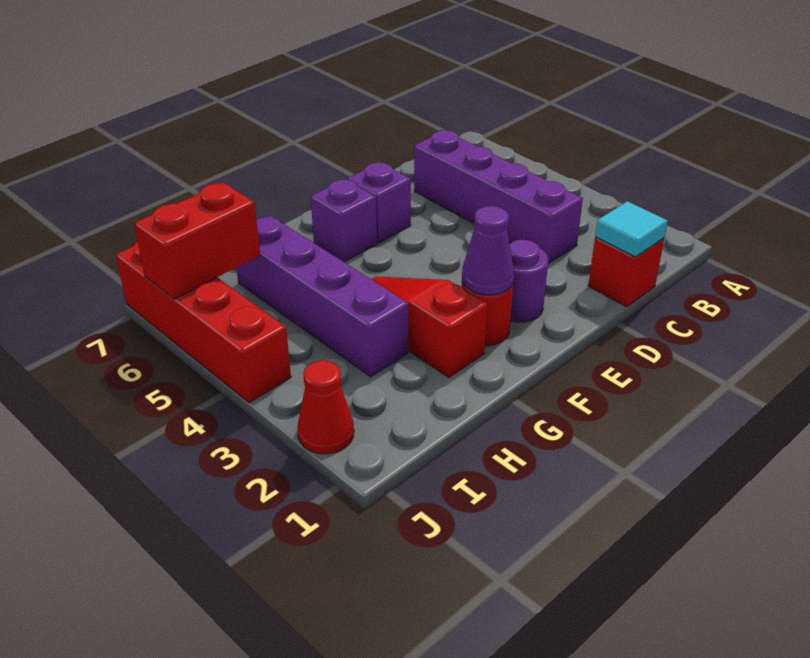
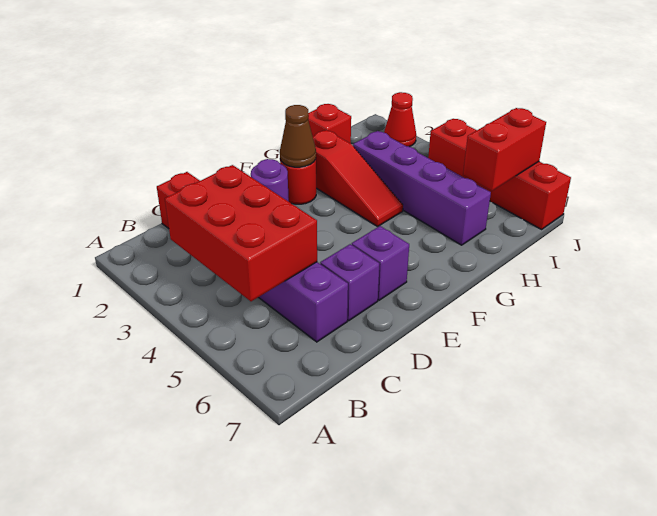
none -> red brick B3:C5 level 2
cyan tile C1 level 2 -> none
purple cone F2 level 2 -> brown cone F2 level 2
purple brick F6 level 1 -> purple brick D6 level 1
none -> red brick H1 level 1

